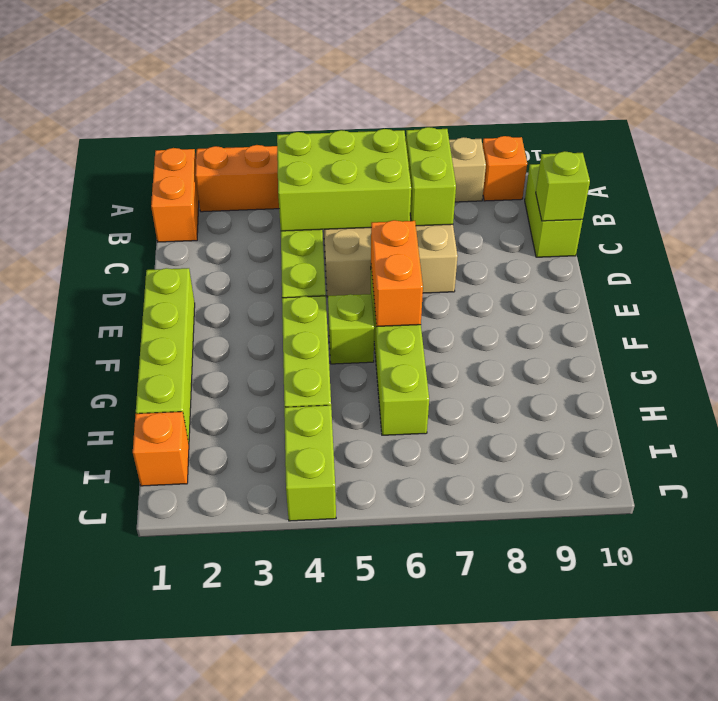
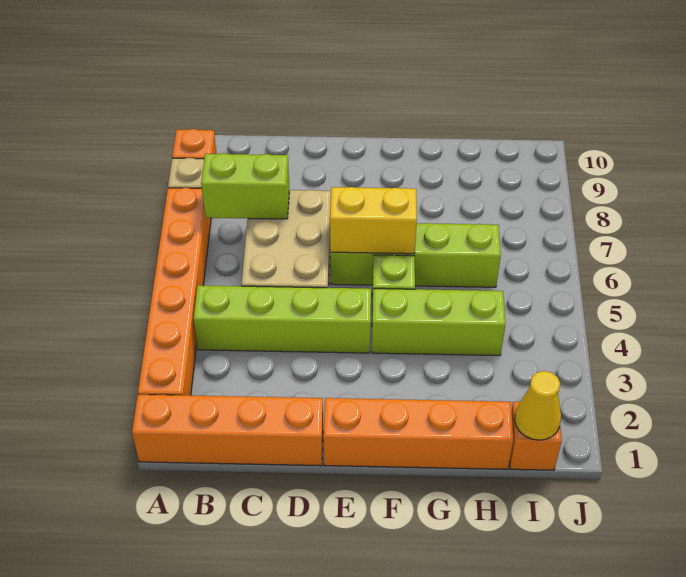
orange brick A1:B1 level 1 -> orange brick A1:D1 level 1
lime brick B4:C6 level 2 -> none
lime brick B10:C10 level 1 -> none
lime brick C10 level 2 -> none
lime brick E1:H1 level 1 -> orange brick E1:H1 level 1
orange brick E6:F6 level 2 -> yellow brick E6:F6 level 2
none -> yellow cone I1 level 2
lime brick I4:J4 level 1 -> none

